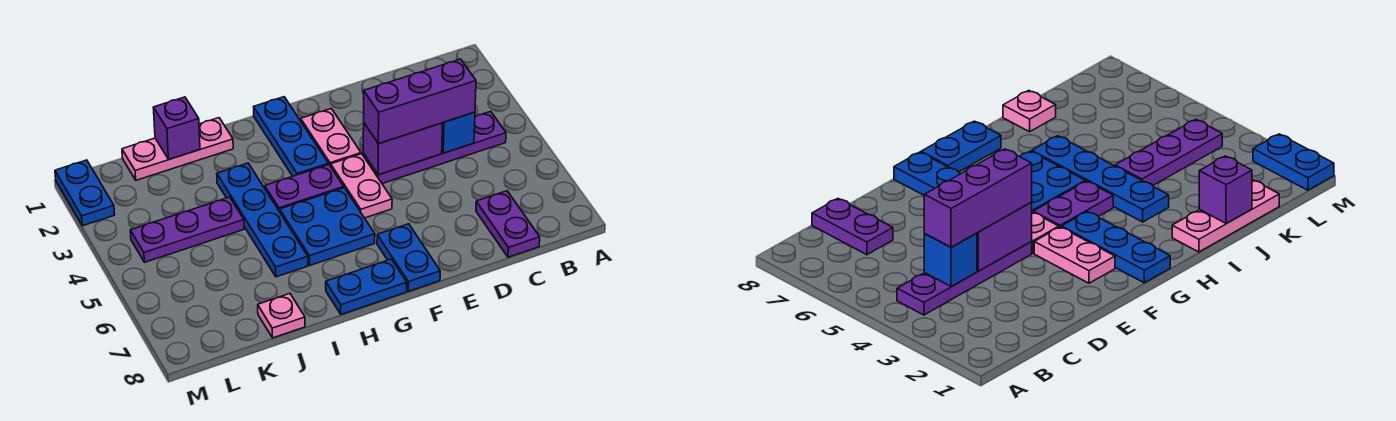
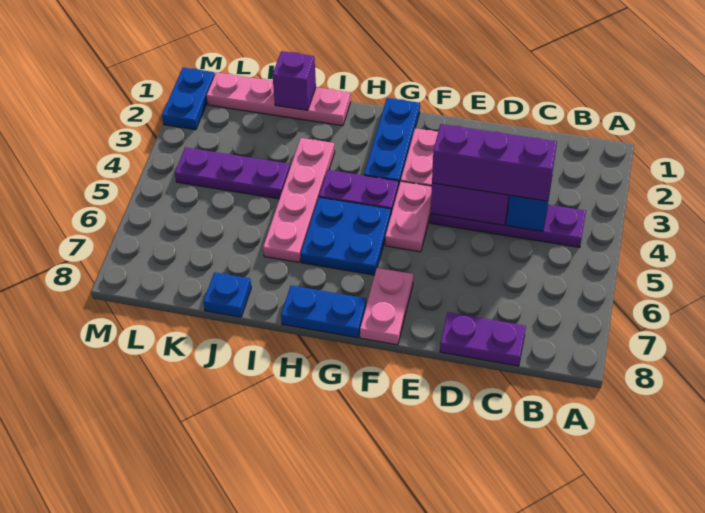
purple plate C7:C8 level 1 -> purple plate C8:D8 level 1
blue plate F7:F8 level 1 -> pink plate F7:F8 level 1
pink plate I1:K1 level 1 -> pink plate I1:L1 level 1
blue plate I3:I6 level 1 -> pink plate I3:I6 level 1
pink plate J8 level 1 -> blue plate J8 level 1

